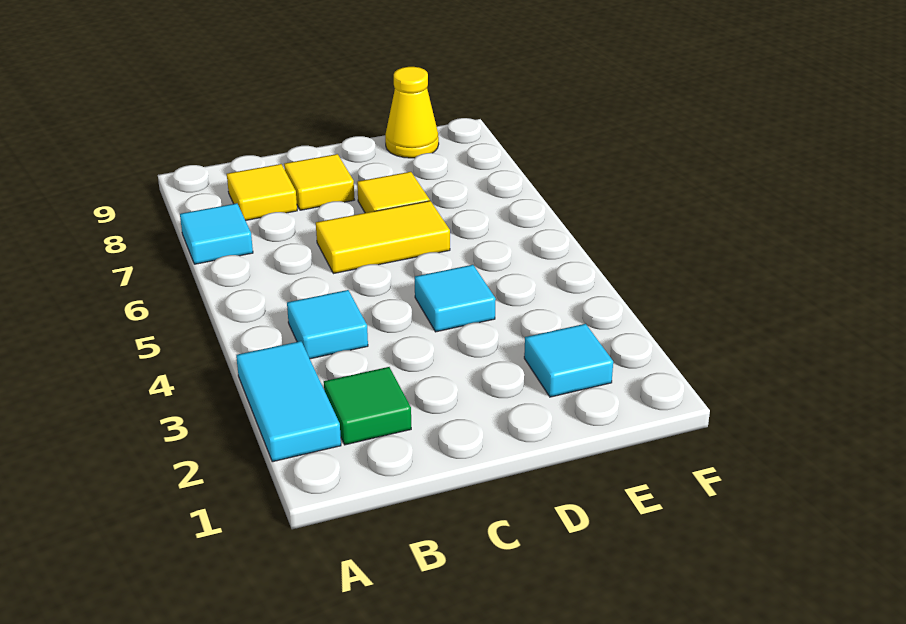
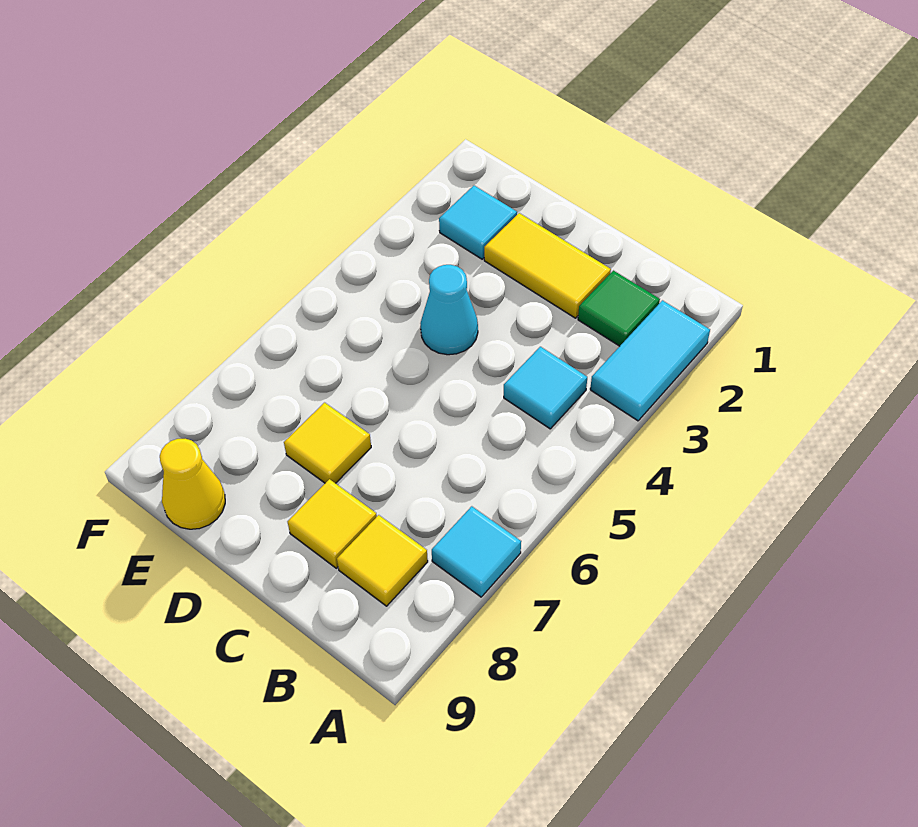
yellow tile C6:D6 level 1 -> yellow tile C2:D2 level 1
cyan tile D4 level 1 -> cyan cone D4 level 1

